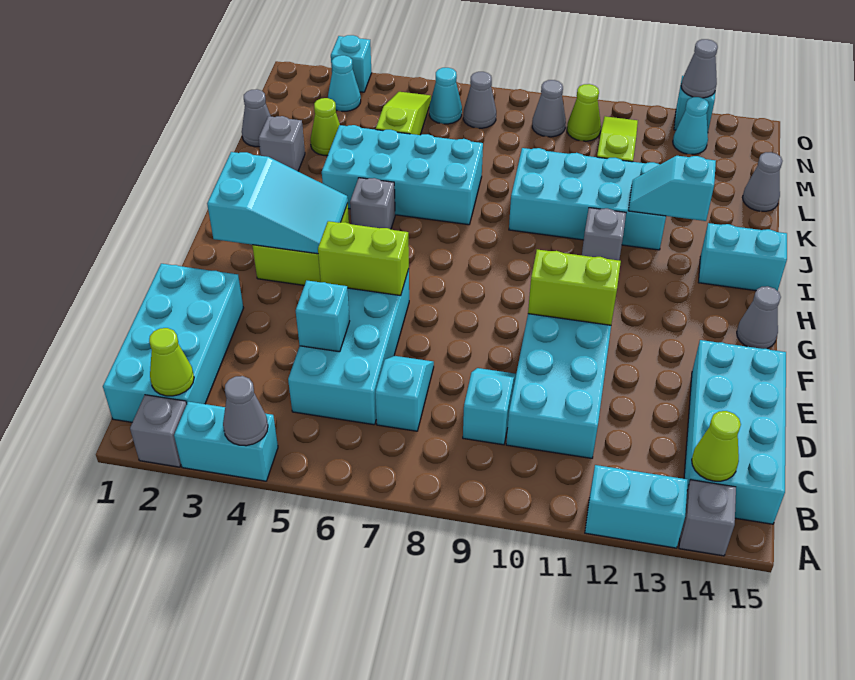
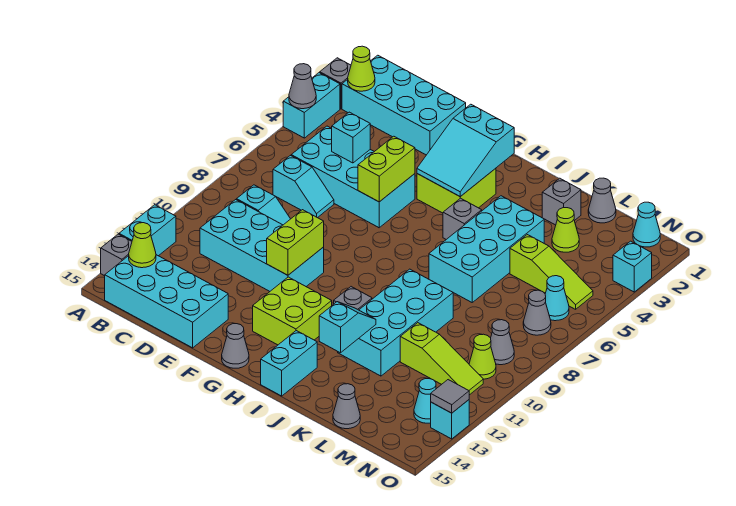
none -> lime brick G12:H13 level 1
cyan cone N3 level 1 -> cyan cone N1 level 1
grey cone O13 level 2 -> grey tile O13 level 2

